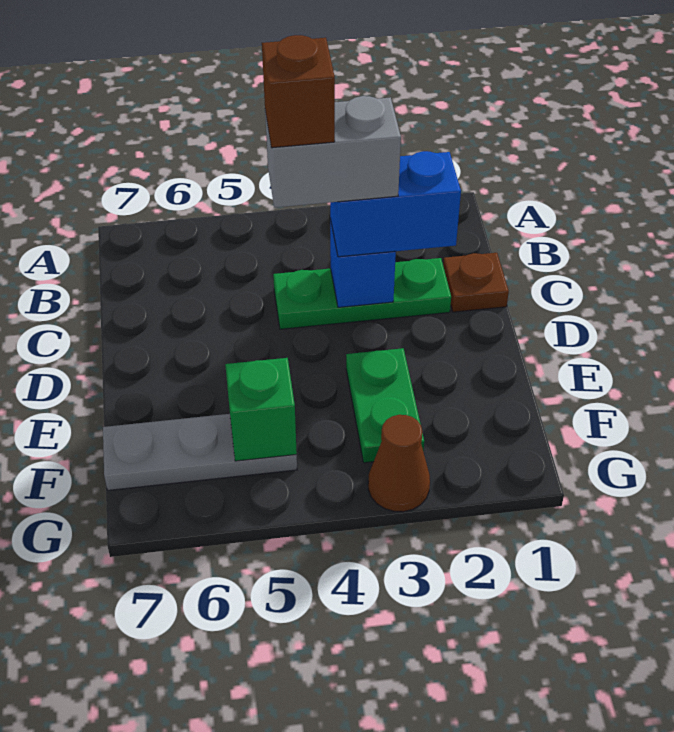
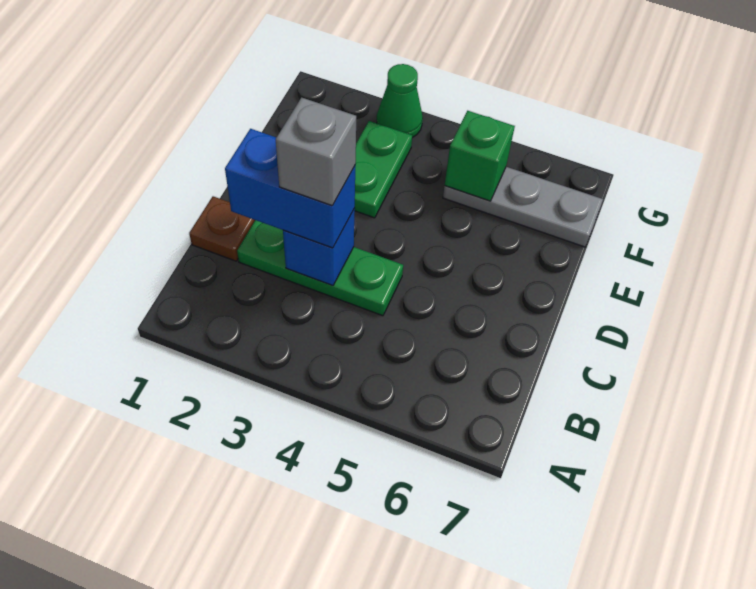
grey brick C3:C4 level 4 -> grey brick C3 level 4
brown brick C4 level 5 -> none
brown cone G3 level 1 -> green cone G3 level 1

